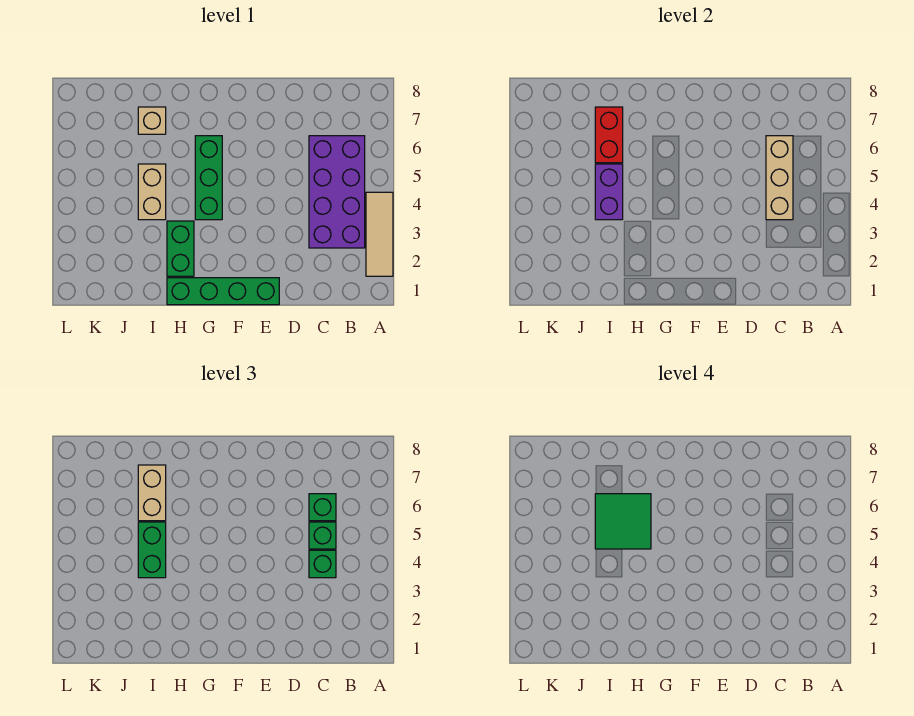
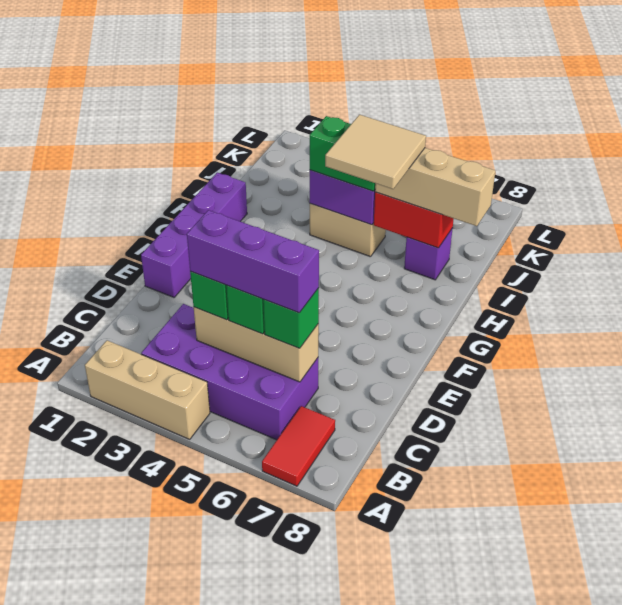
tan tile A2:A4 level 1 -> tan brick A2:A4 level 1
none -> red tile A7:B7 level 1
none -> purple brick C4:C6 level 4
green brick E1:H1 level 1 -> purple brick E1:H1 level 1
green brick G4:G6 level 1 -> none
green brick H2:H3 level 1 -> none
green tile H5:I6 level 4 -> tan tile H5:I6 level 4
tan brick I6:I7 level 3 -> tan brick I6:I8 level 3
tan brick I7 level 1 -> purple brick I7 level 1

